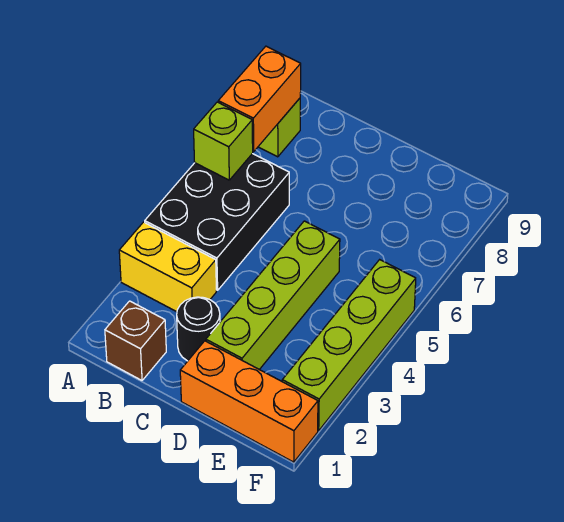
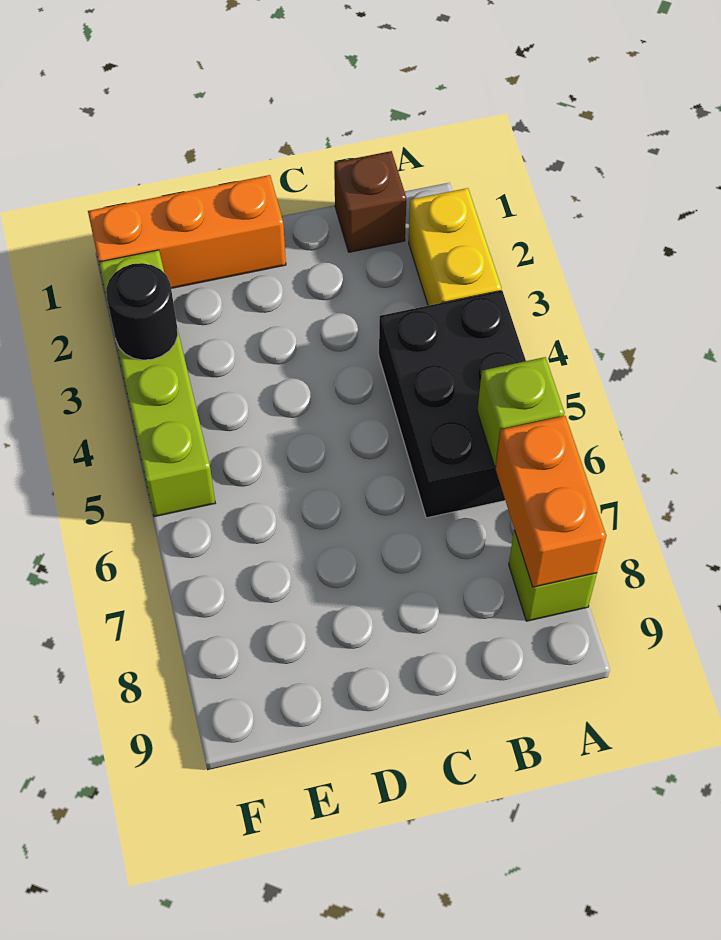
yellow brick A3:B3 level 1 -> yellow brick A2:A3 level 1
black round brick C2 level 1 -> black round brick F3 level 2
lime brick D2:D5 level 1 -> none

